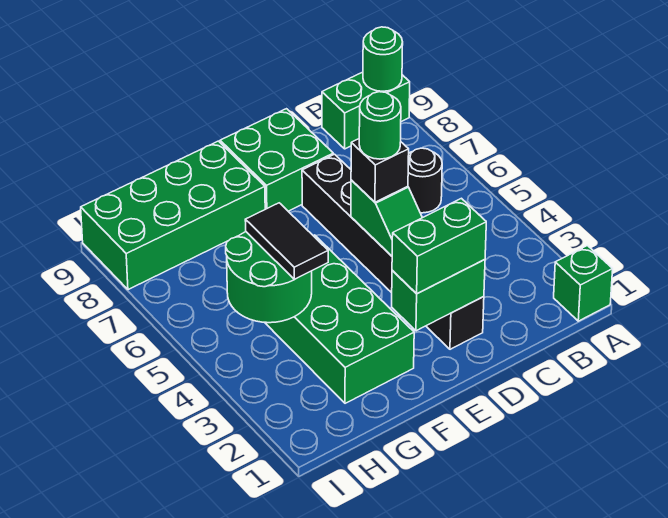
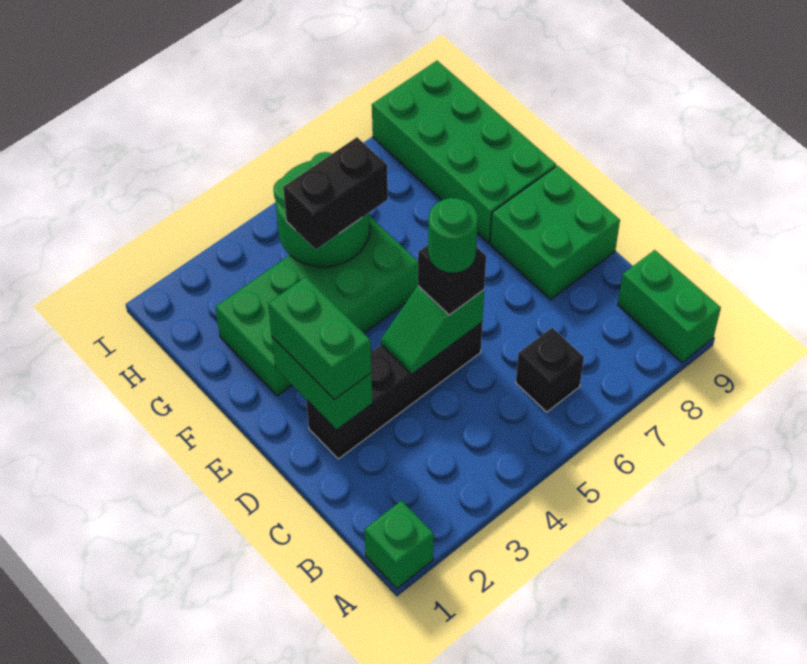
green round brick A9 level 2 -> none
black round brick B6 level 1 -> black brick B6 level 1
black brick D2:D7 level 1 -> black brick D2:D5 level 1
black tile G4:G5 level 3 -> black brick G4:G5 level 3

